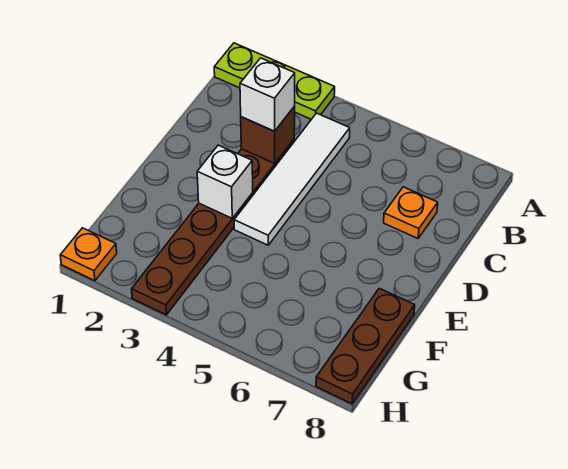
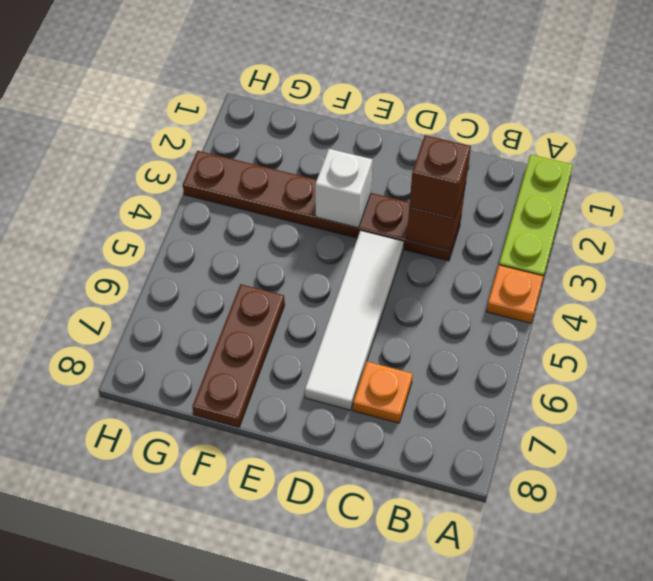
white tile B4:E4 level 1 -> white tile D4:D7 level 1
white brick C3 level 3 -> brown brick C3 level 3
brown plate F8:H8 level 1 -> brown plate F6:F8 level 1
orange plate H1 level 1 -> orange plate A4 level 1

